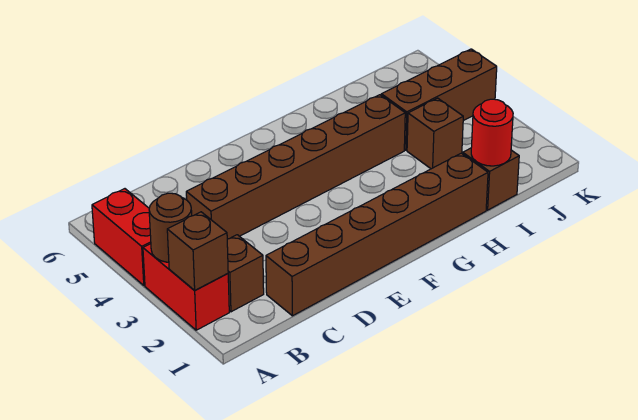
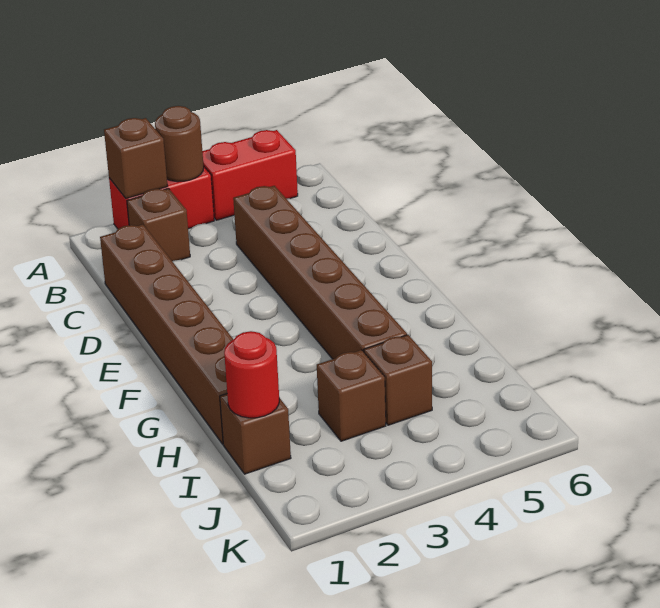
brown brick I4:K4 level 1 -> brown brick I4 level 1

